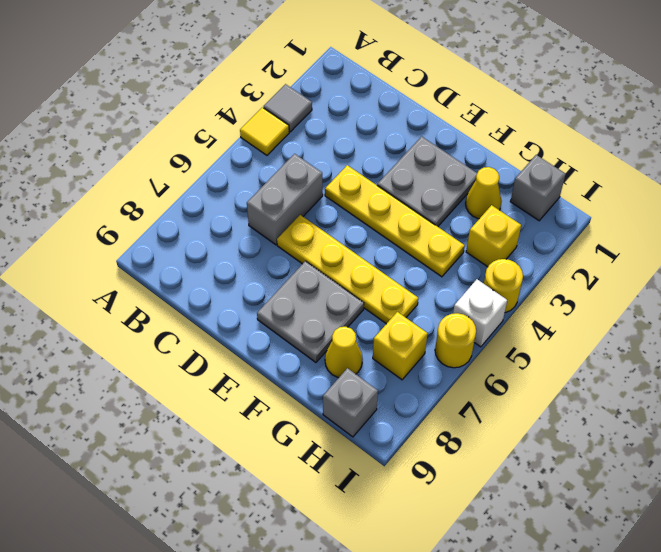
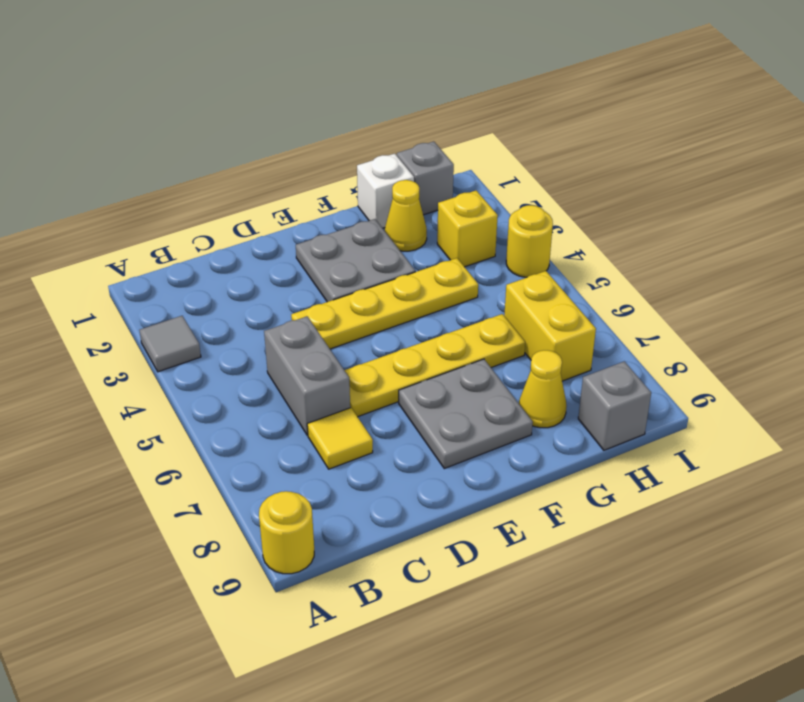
yellow tile A4 level 1 -> yellow tile C7 level 1
yellow brick H7 level 1 -> yellow brick H6:H7 level 1
white brick I5 level 1 -> white brick G1 level 1
yellow round brick I6 level 1 -> yellow round brick A9 level 1

